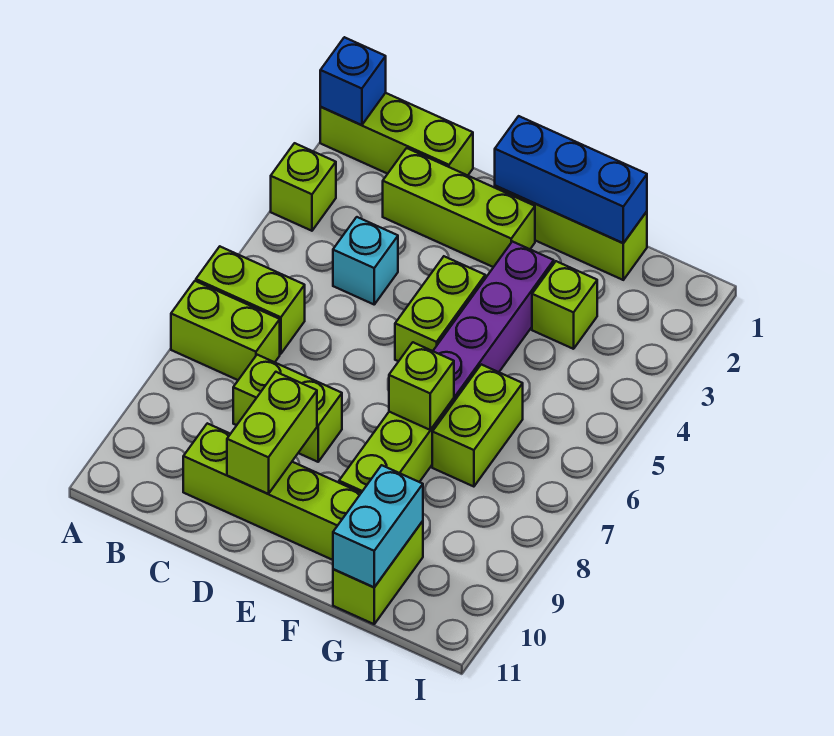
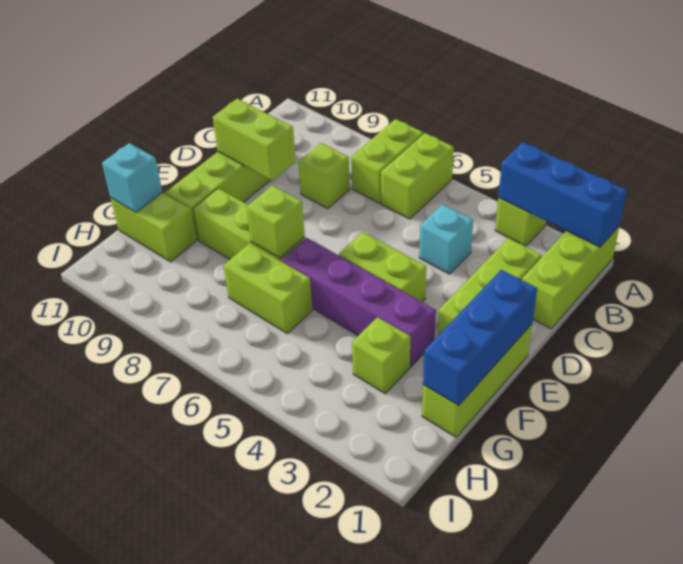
blue brick A1 level 2 -> blue brick A1:A3 level 2
lime brick C8:D8 level 1 -> lime brick C8 level 1
cyan brick G10:G11 level 2 -> cyan brick G11 level 2

